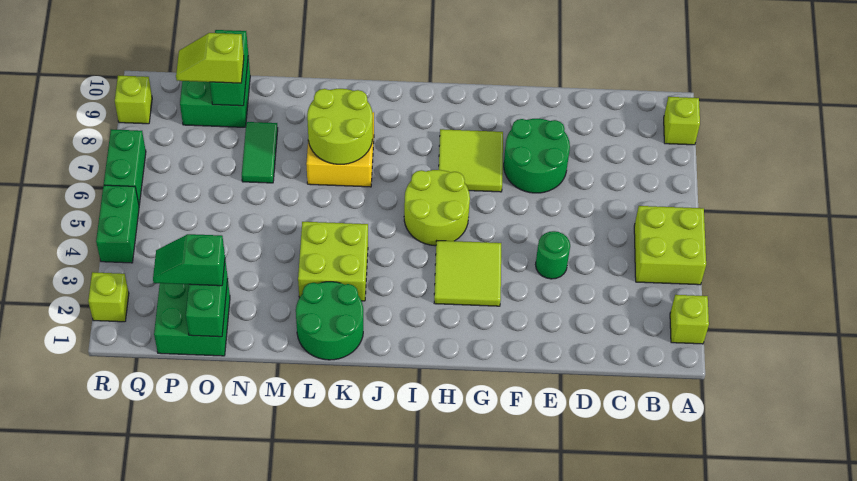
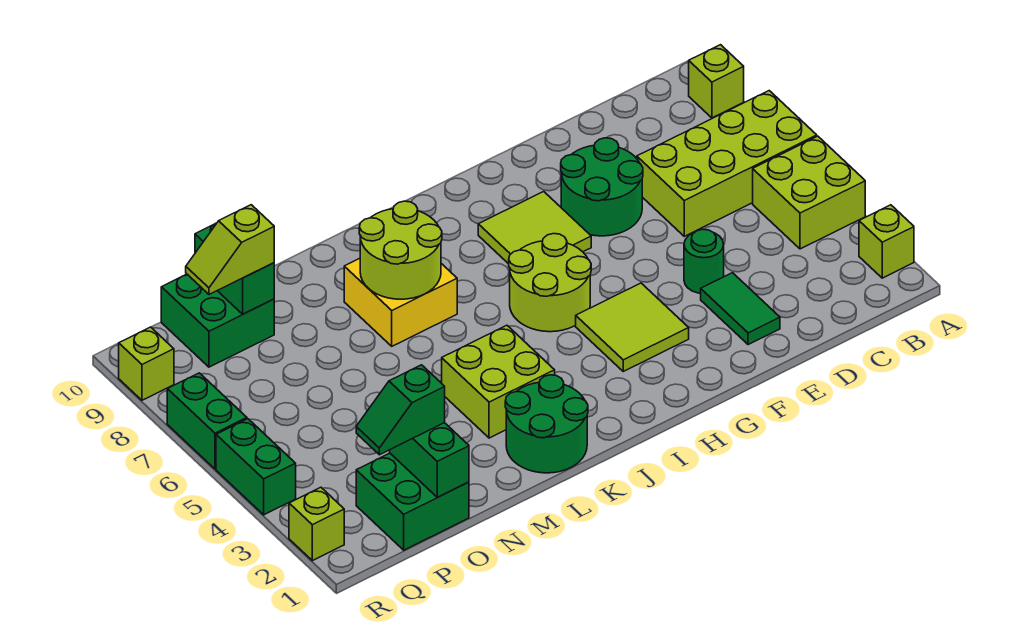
none -> lime brick A6:D7 level 1
green tile N7:N8 level 1 -> green tile E2:E3 level 1

